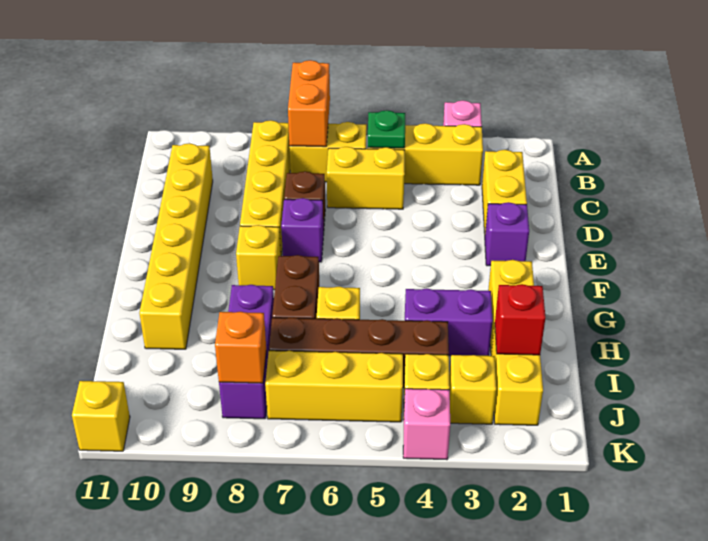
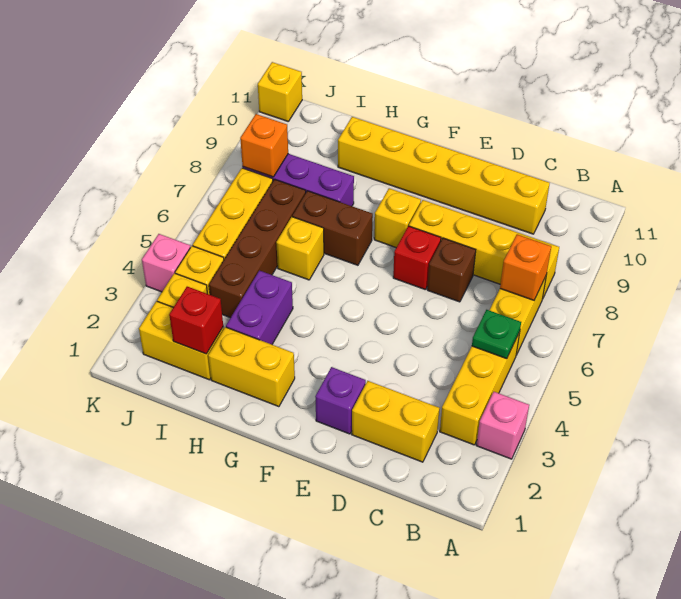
orange brick A7:B7 level 2 -> orange brick B7 level 2
yellow brick C5:C6 level 1 -> none
purple brick E7 level 1 -> red brick E7 level 1

